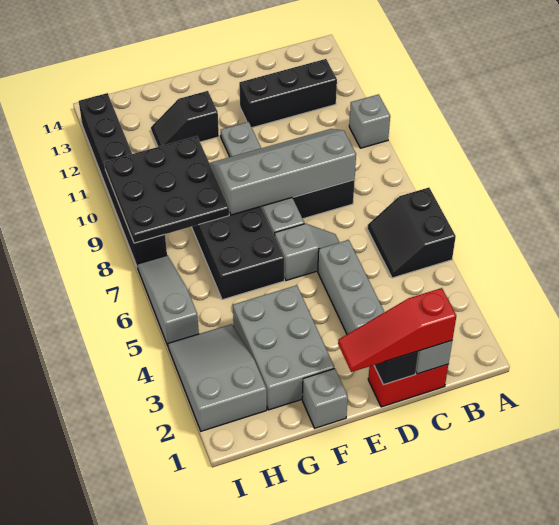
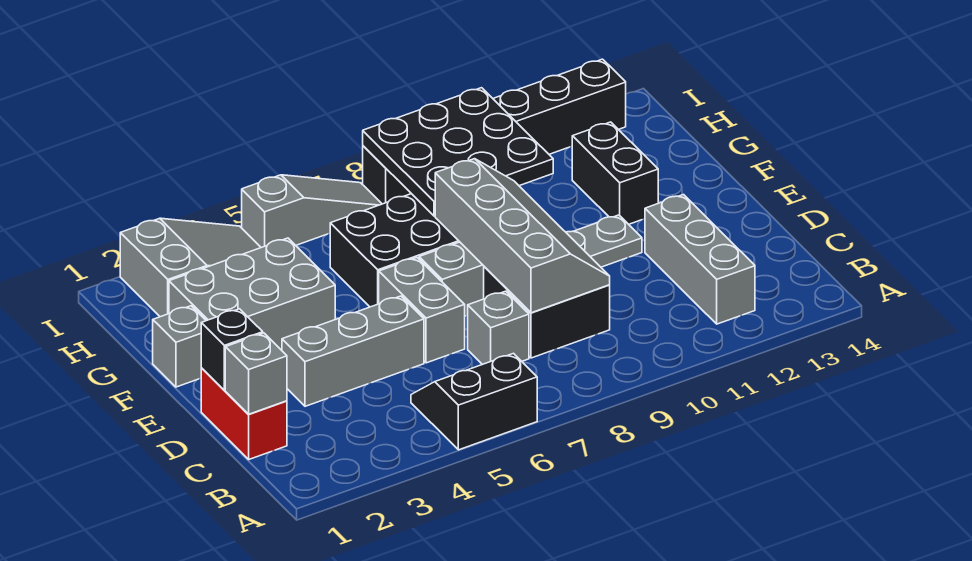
grey brick A10 level 1 -> grey brick C7 level 1
black brick B12:D12 level 1 -> grey brick B12:D12 level 1
red slope C1:E1 level 3 top C -> none
grey slope D6:E6 level 1 top E -> grey brick D6:E6 level 1
black slope F12:G12 level 1 top F -> black brick F12:G12 level 1

